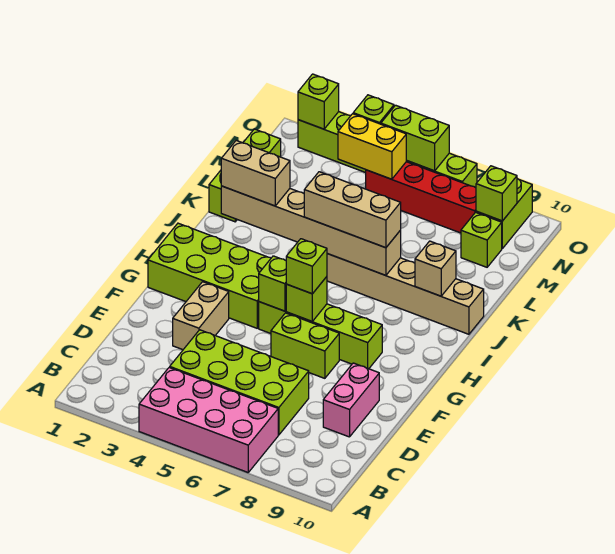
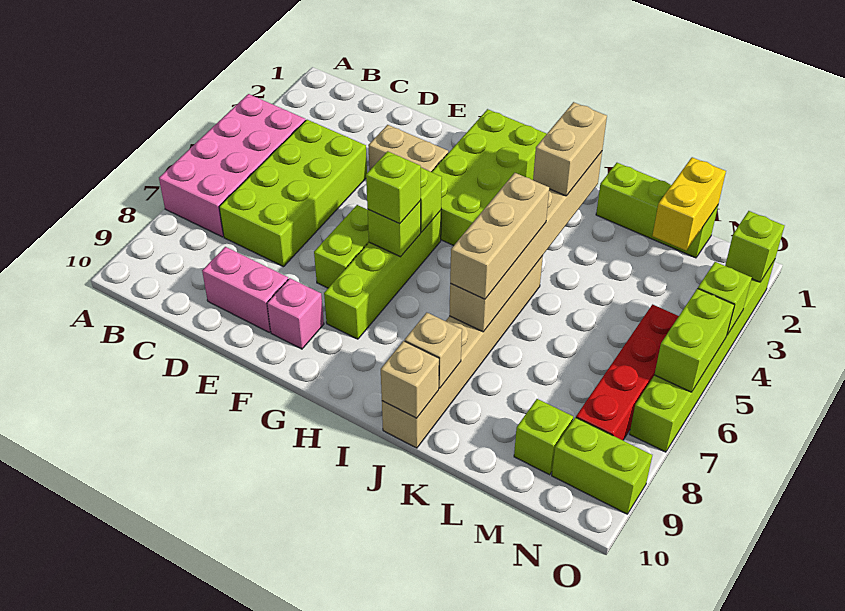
none -> pink brick F9 level 1
none -> tan brick J10 level 2
yellow brick N4:N5 level 2 -> yellow brick M1:M2 level 2
lime brick N9 level 2 -> none

